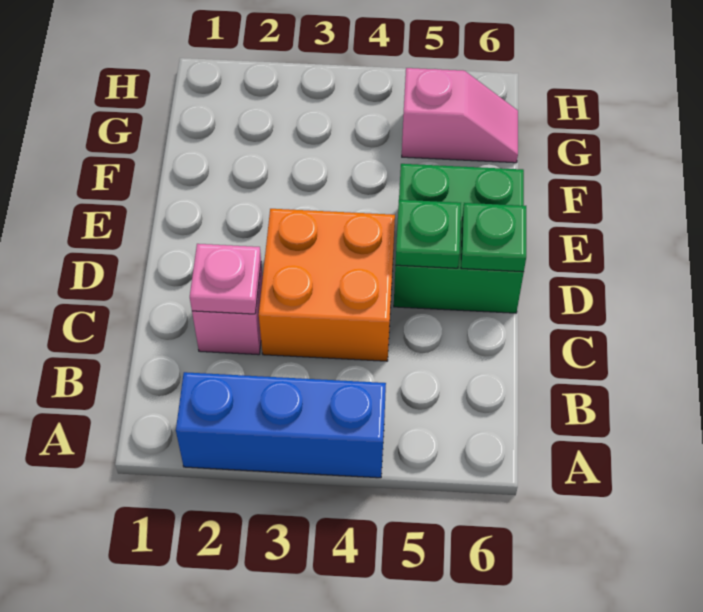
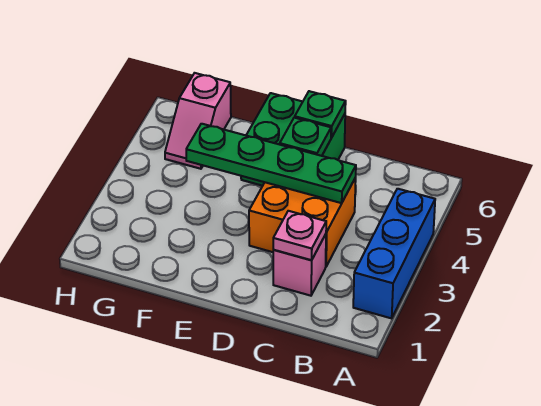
none -> green plate C4:F4 level 2
pink slope G5:G6 level 1 top 5 -> pink slope G5:G6 level 1 top 6

